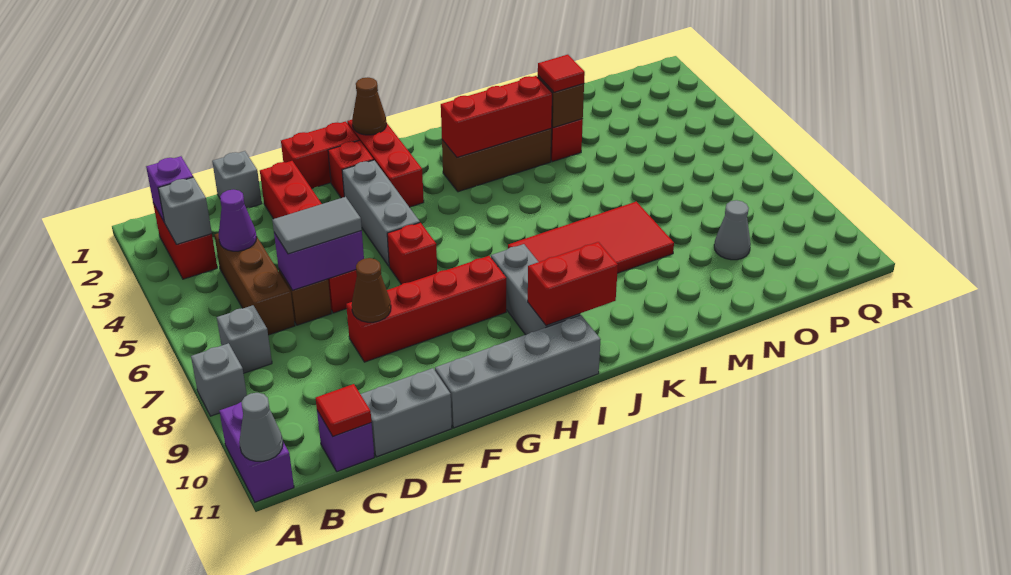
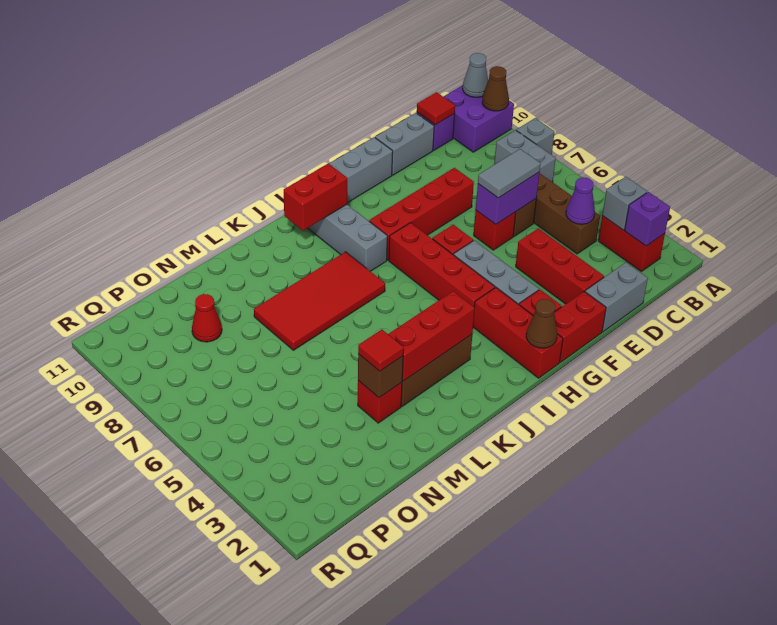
purple brick A10:A11 level 1 -> purple brick A10:B11 level 1
grey brick B7 level 1 -> grey brick B7:B8 level 1
grey brick D1 level 1 -> grey brick D1:E1 level 1
brown cone E8 level 2 -> brown cone A10 level 2
none -> red brick H4:H7 level 1
grey cone O9 level 1 -> red cone O9 level 1

